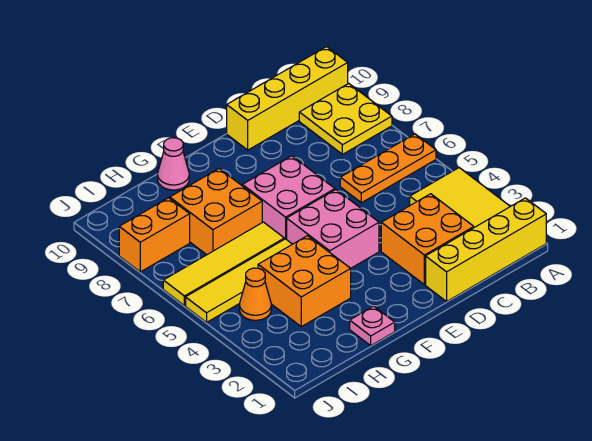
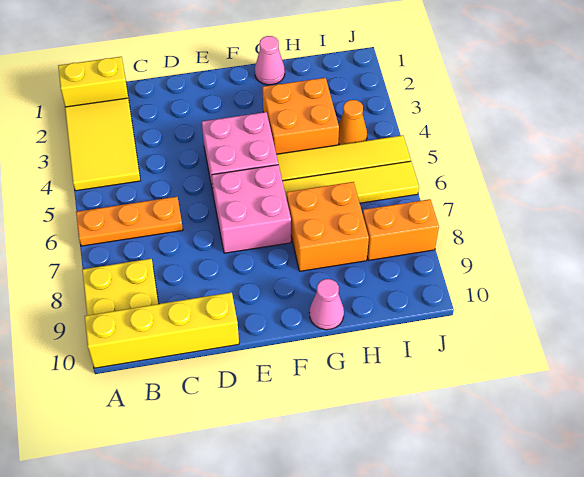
yellow brick A1:D1 level 1 -> yellow brick A1:B1 level 1
orange brick C2:D3 level 1 -> none
pink plate G1 level 1 -> pink cone G1 level 1

